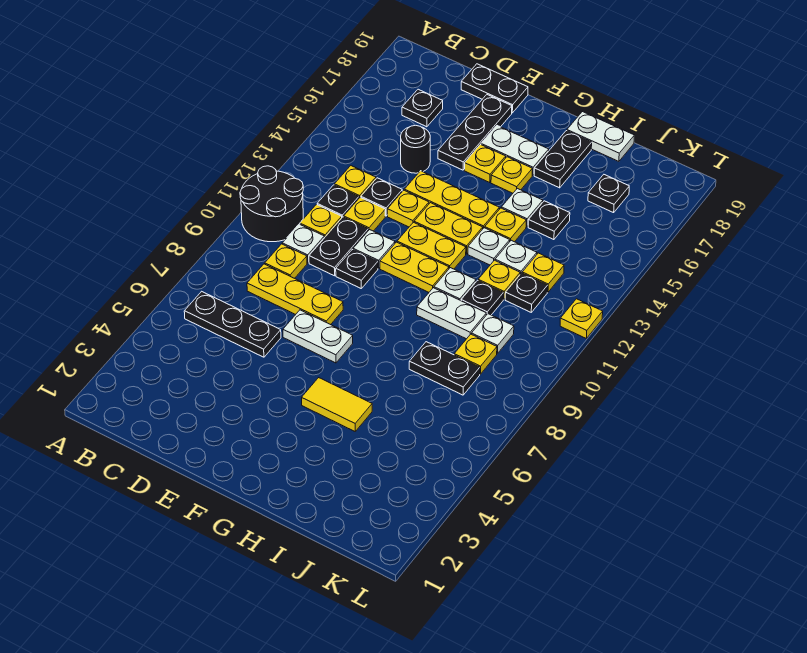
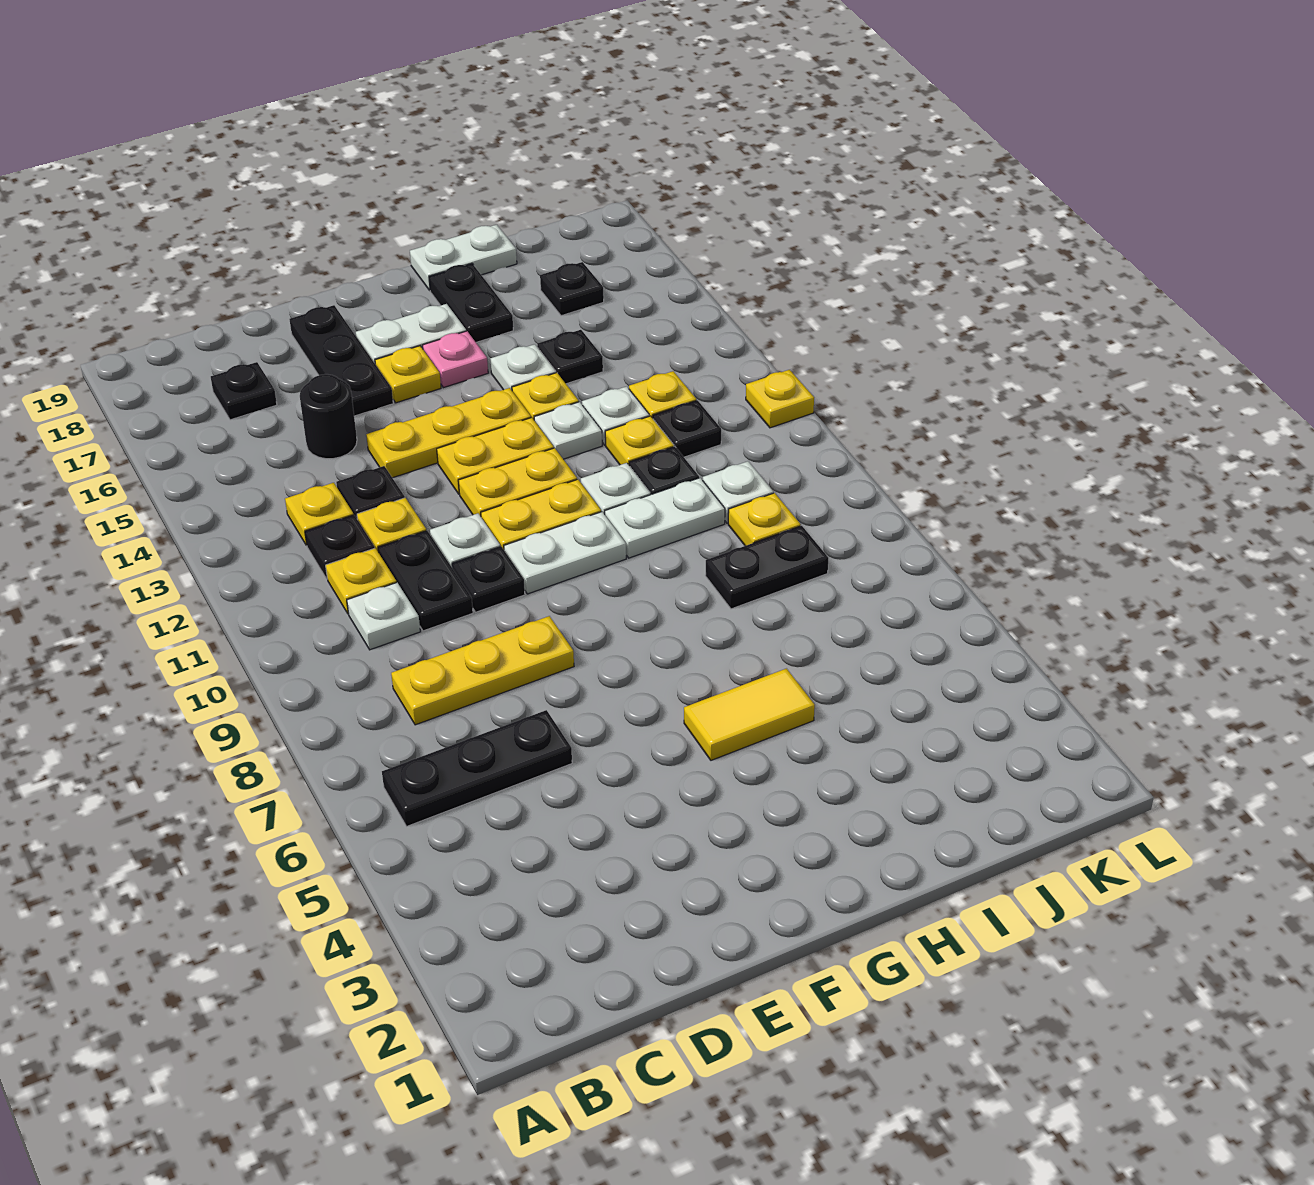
black round brick A10:B11 level 1 -> none
yellow plate C9 level 1 -> none
black plate D19:E19 level 1 -> none
white plate E7:F7 level 1 -> white plate F10:G10 level 1
yellow plate E13 level 1 -> none
yellow plate G16 level 1 -> pink plate G16 level 1

